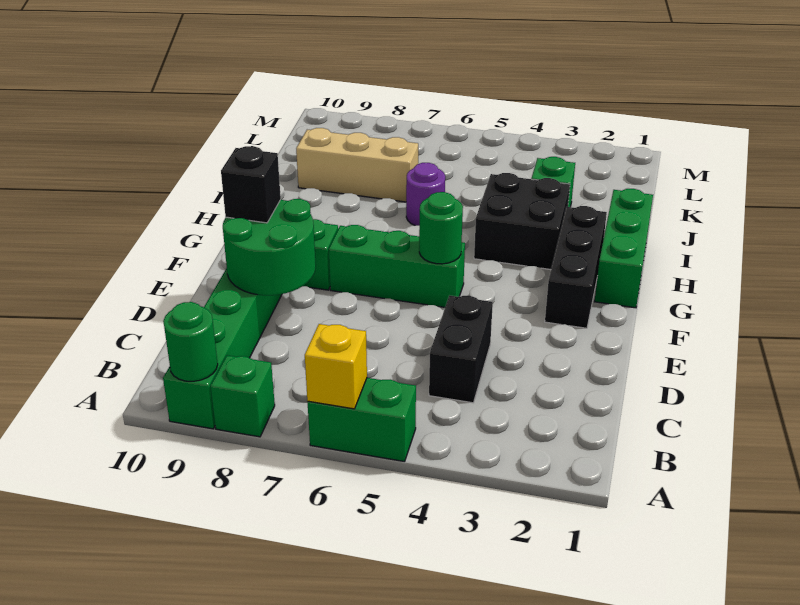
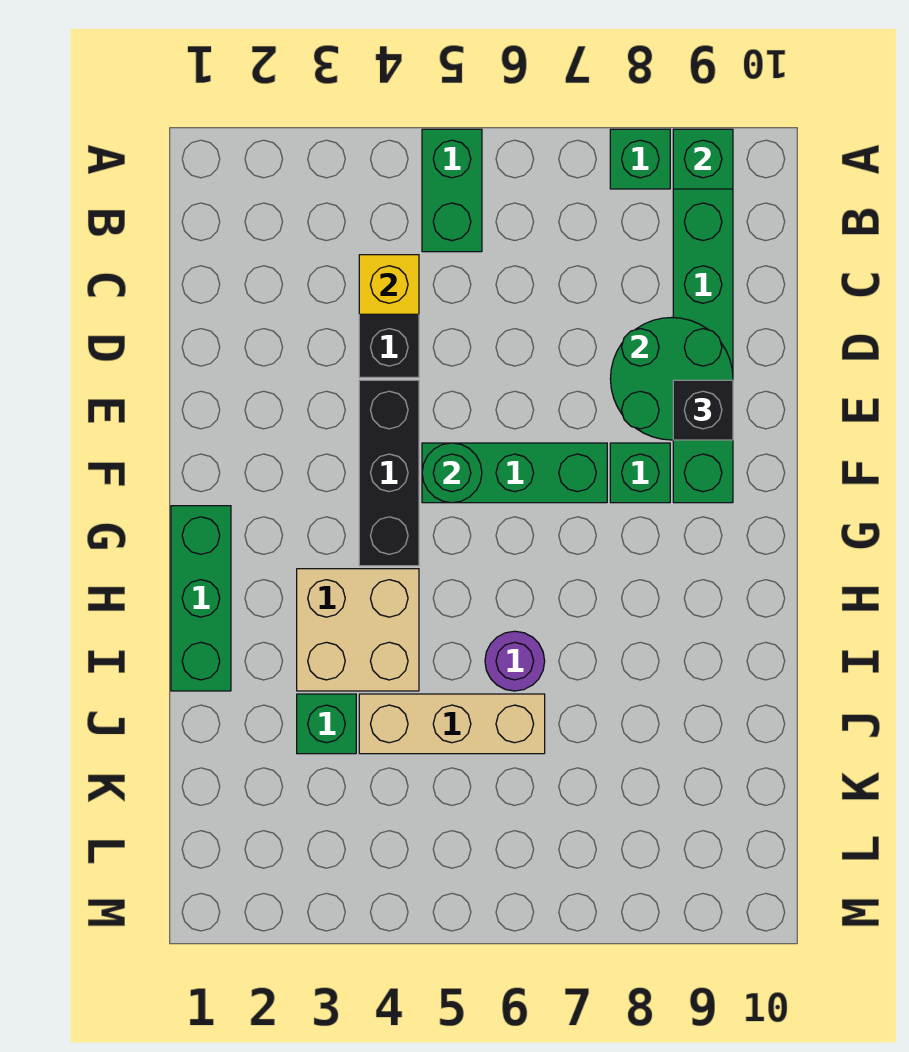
green brick A5:A6 level 1 -> green brick A5:B5 level 1
yellow brick A6 level 2 -> yellow brick C4 level 2
green round brick A9 level 2 -> green brick A9 level 2
black brick F2:H2 level 1 -> black brick E4:G4 level 1
black brick H3:I4 level 1 -> tan brick H3:I4 level 1
tan brick J7:J9 level 1 -> tan brick J4:J6 level 1

